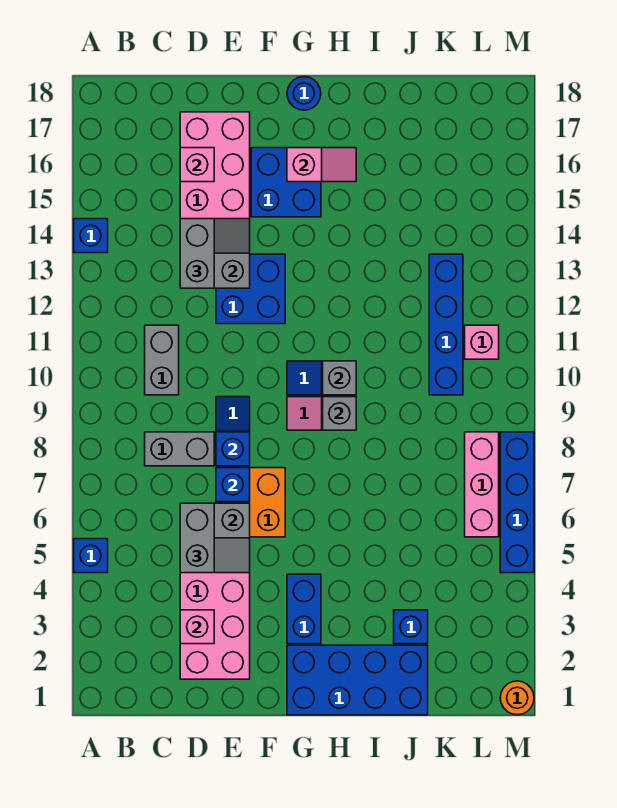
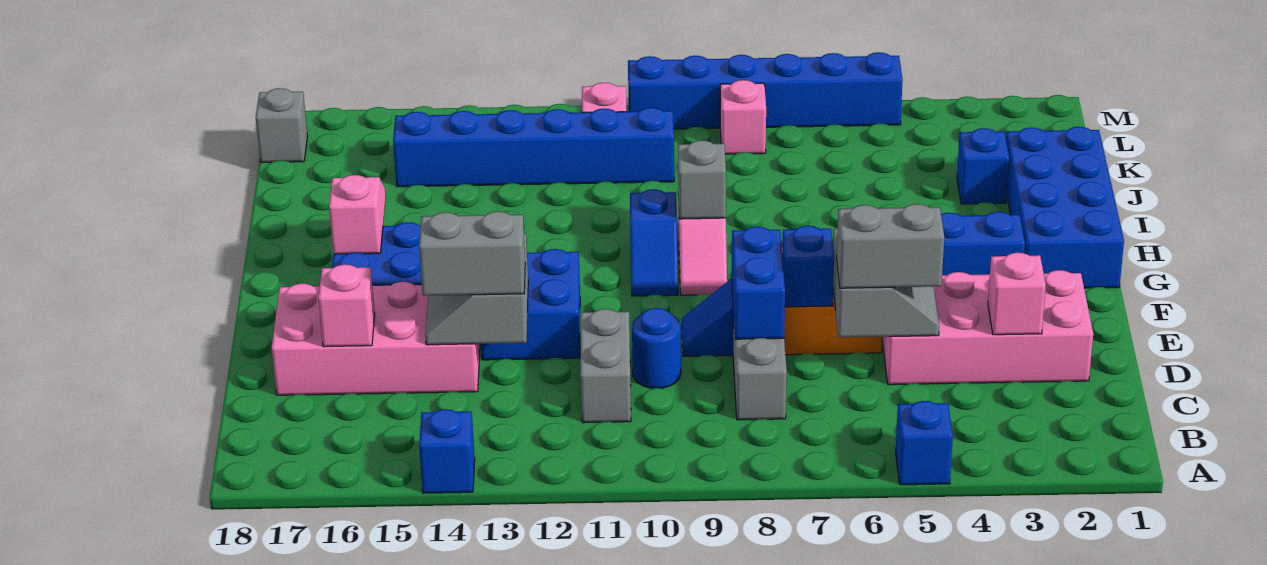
grey brick C10:C11 level 1 -> grey brick C11:D11 level 1
blue brick E8 level 2 -> blue brick D8:E8 level 2
blue round brick G18 level 1 -> blue round brick D10 level 1
grey brick H10 level 2 -> grey brick L18 level 1
blue brick K10:K13 level 1 -> blue brick K10:K15 level 1
pink brick L6:L8 level 1 -> pink brick L8 level 1
orange round brick M1 level 1 -> none
blue brick M5:M8 level 1 -> blue brick M5:M10 level 1

